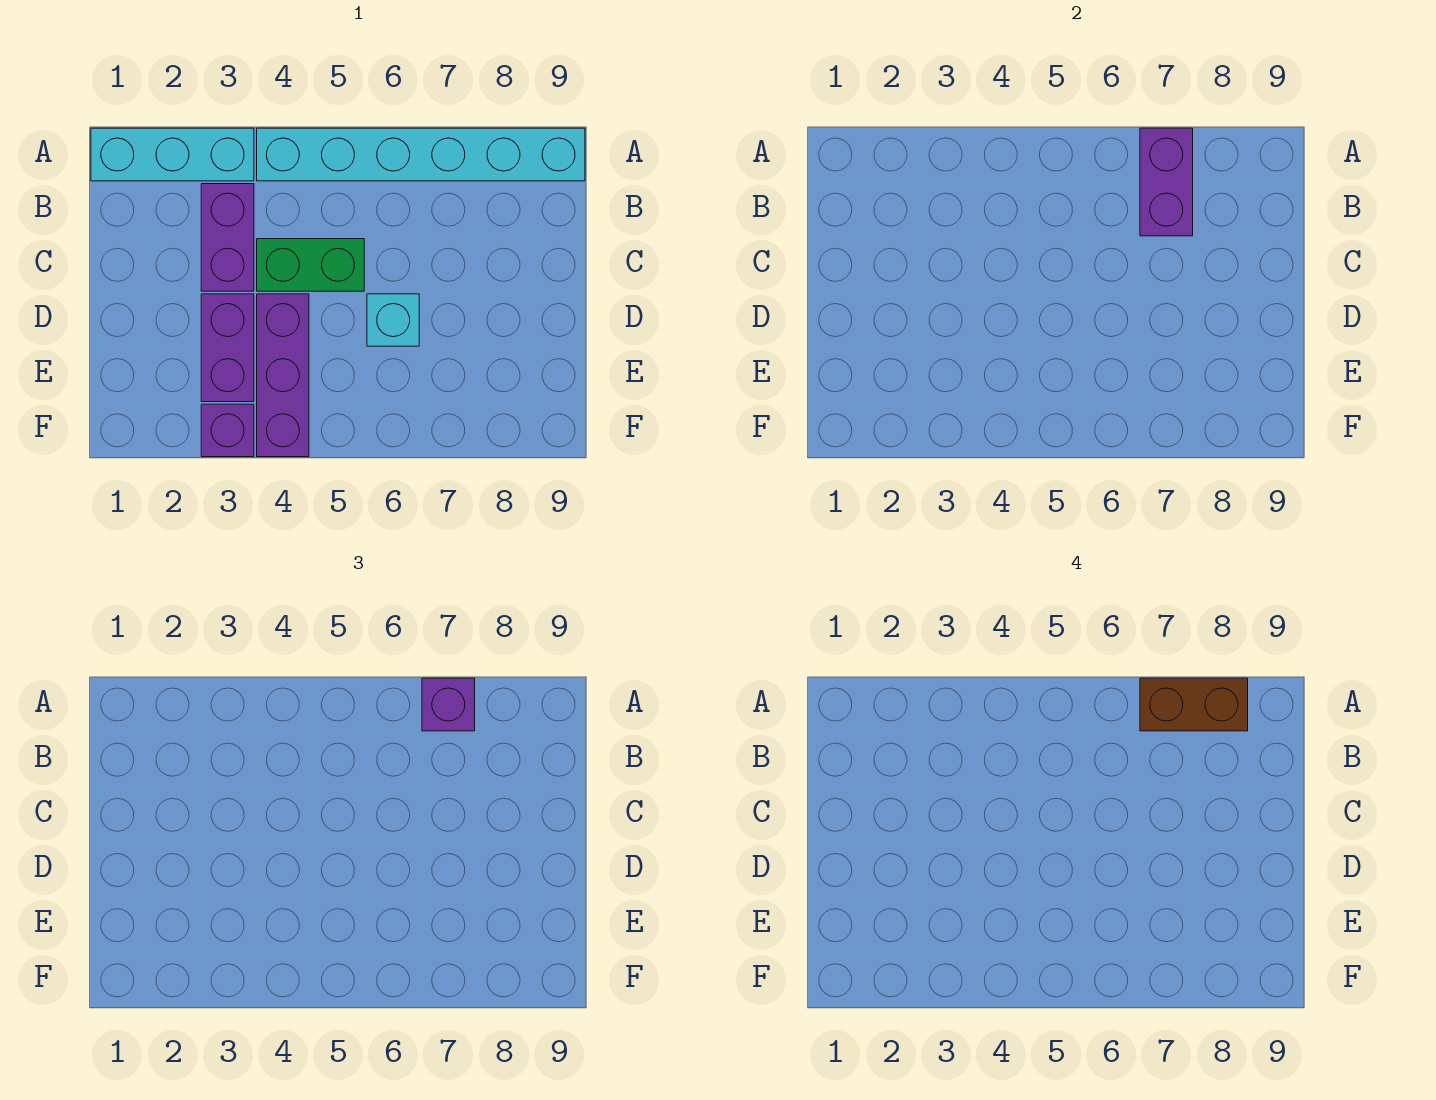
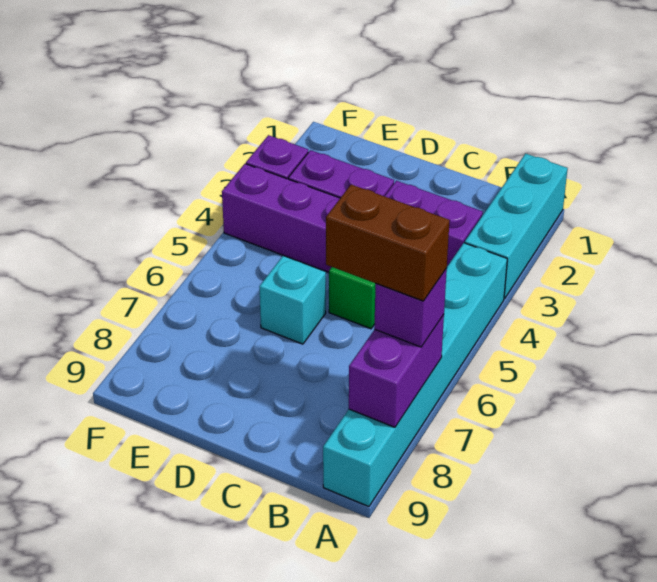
purple brick A7:B7 level 2 -> purple brick A7:A8 level 2
brown brick A7:A8 level 4 -> brown brick A7:B7 level 4

